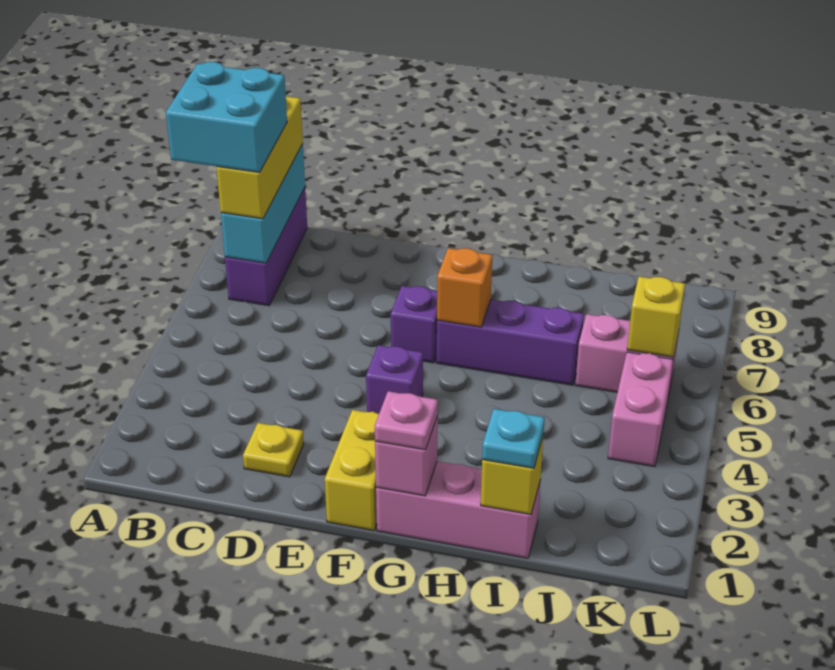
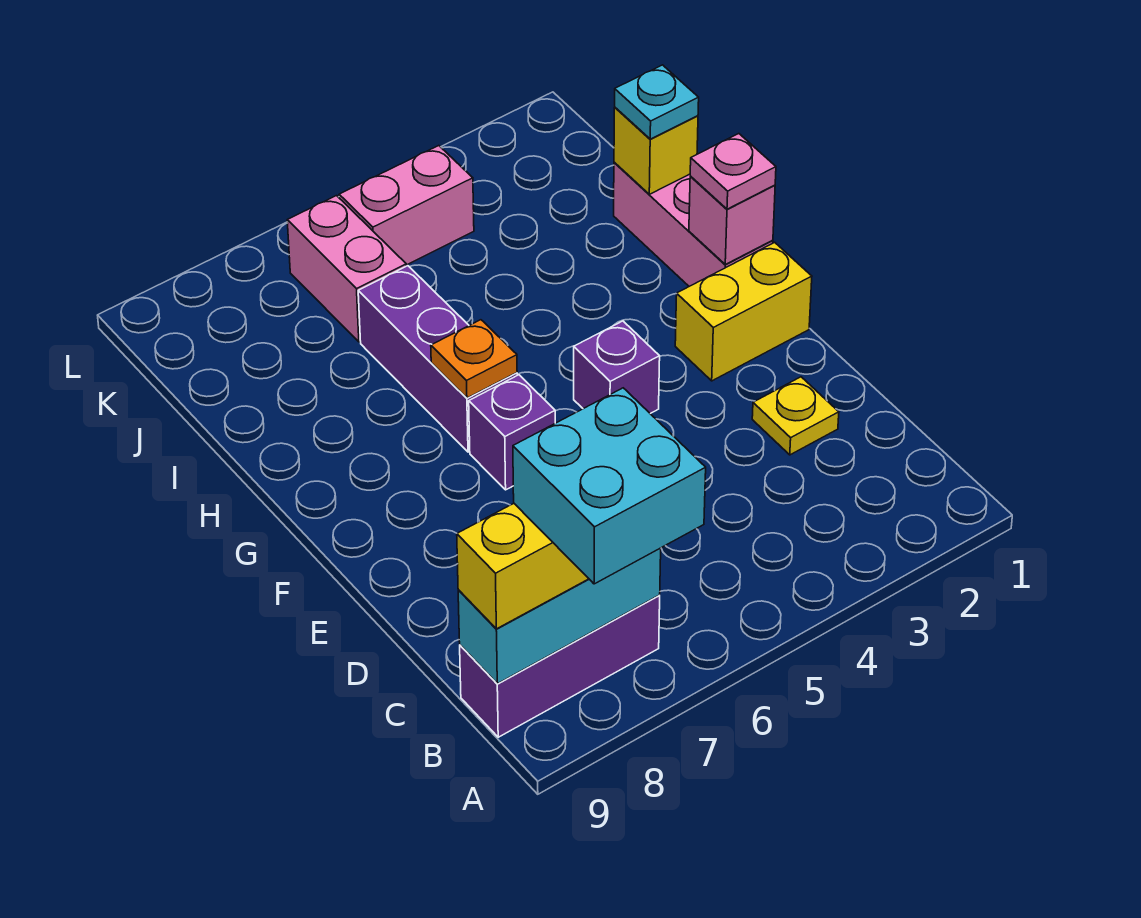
orange brick G6 level 2 -> orange plate G6 level 2
yellow brick K6 level 2 -> none

